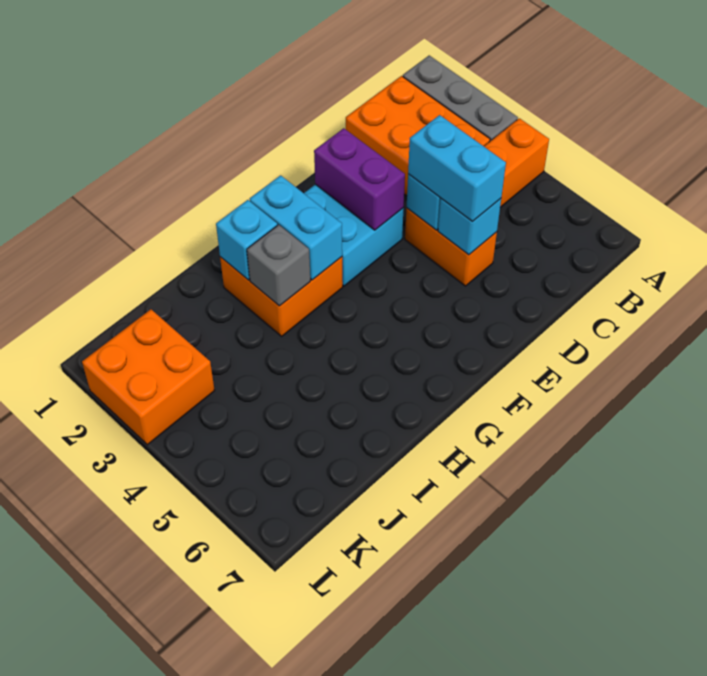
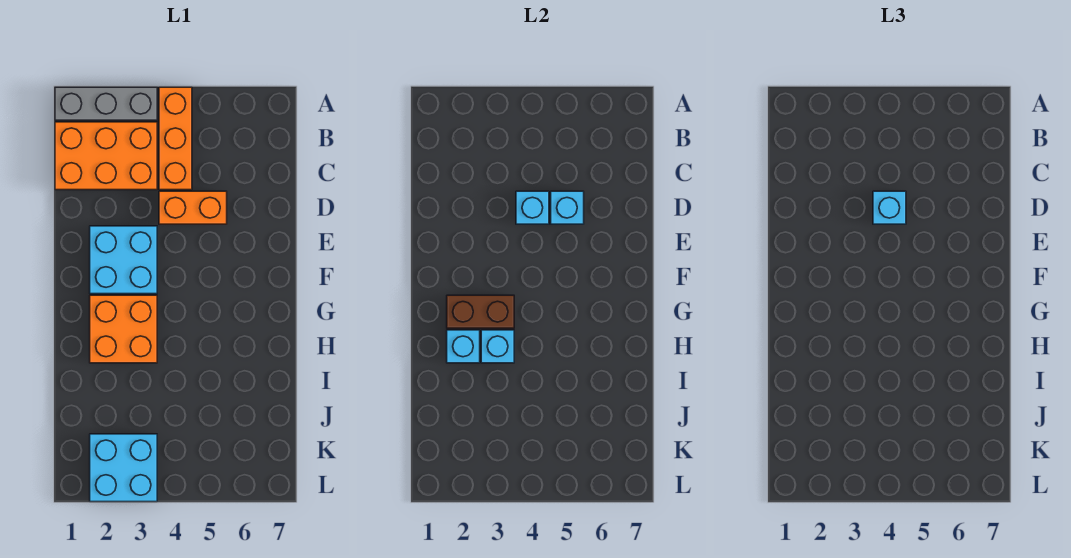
cyan brick D4:D5 level 3 -> cyan brick D4 level 3
purple brick E2:E3 level 2 -> none
cyan brick G2:G3 level 2 -> brown brick G2:G3 level 2
grey brick H3 level 2 -> cyan brick H3 level 2
orange brick K2:L3 level 1 -> cyan brick K2:L3 level 1

